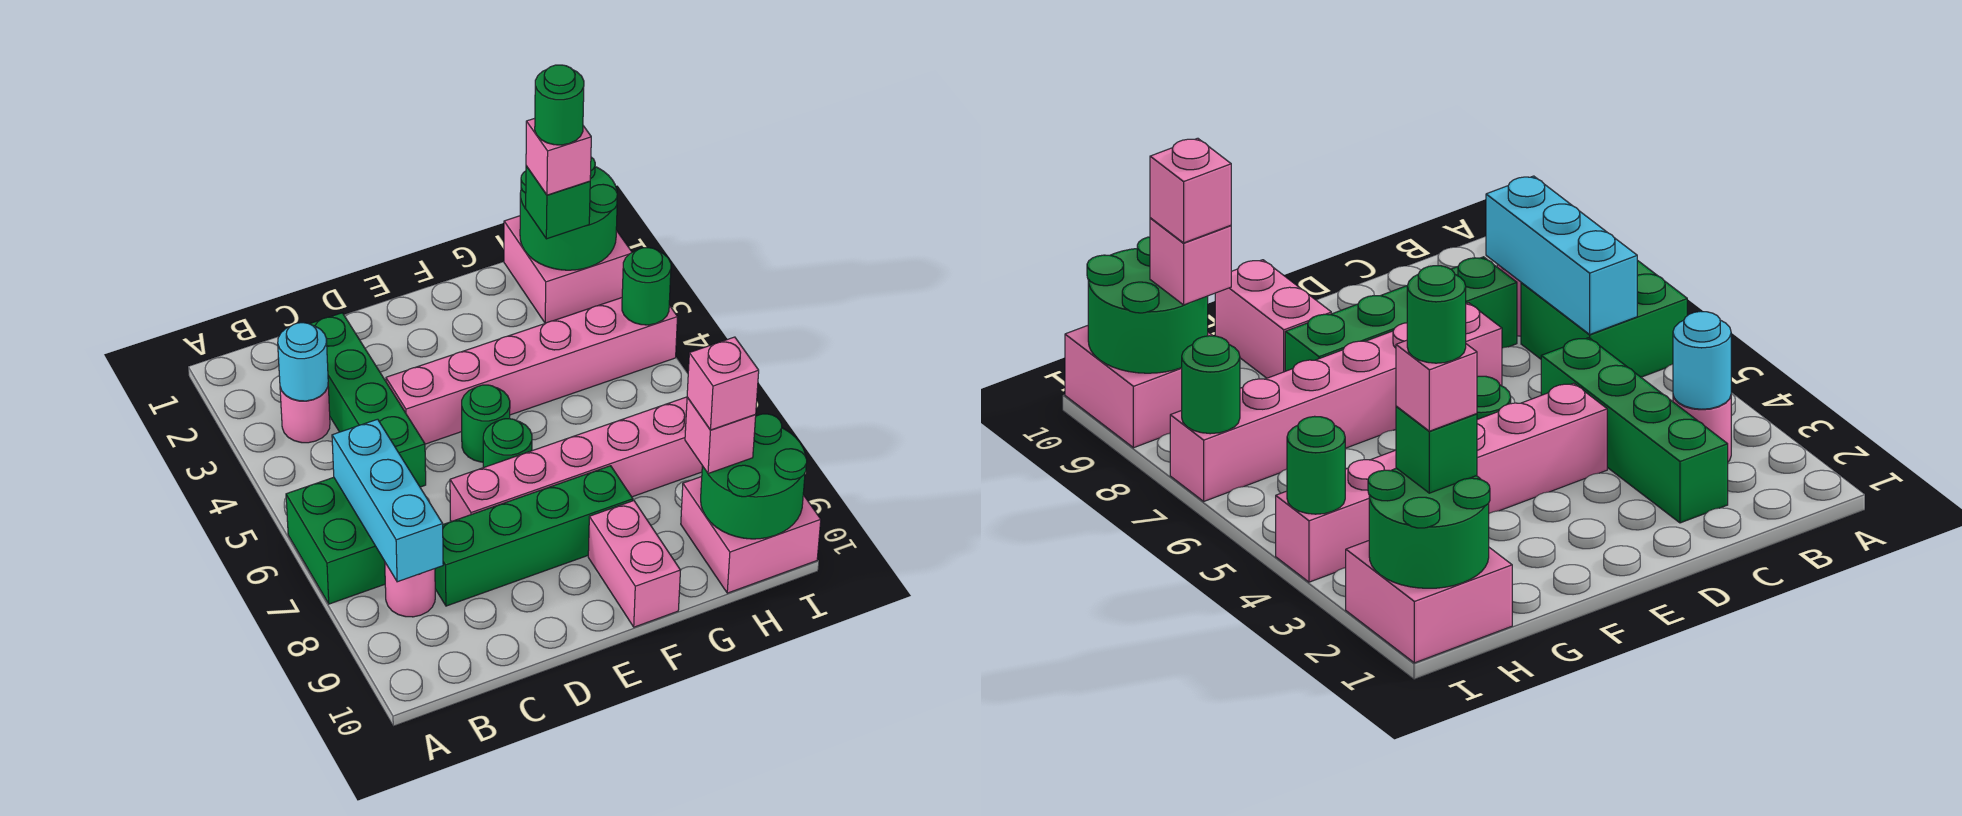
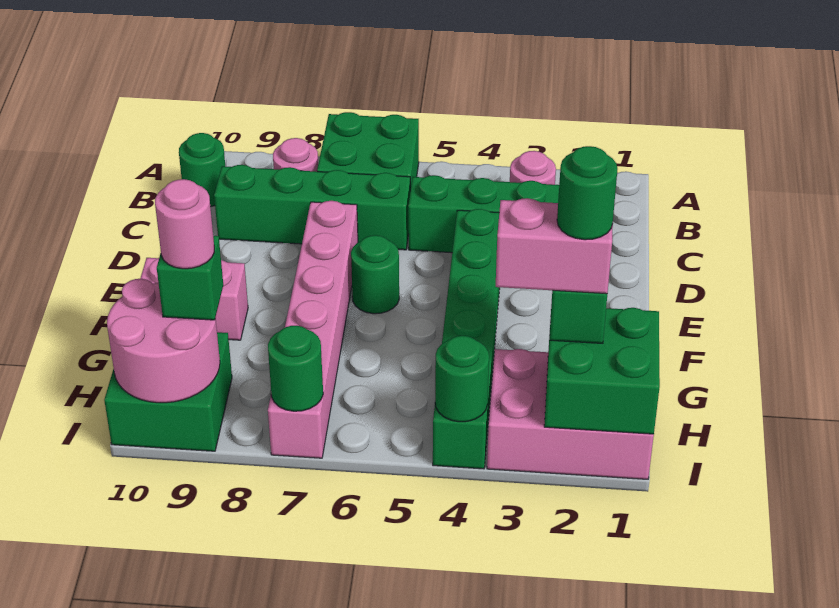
cyan round brick B3 level 2 -> none
cyan brick B6:B8 level 2 -> none
green brick C8:F8 level 1 -> green brick C6:C9 level 1
pink brick D4:I4 level 1 -> green brick D4:I4 level 1
green round brick E5 level 1 -> green round brick B10 level 1
pink brick H1:I2 level 1 -> pink brick H1:I3 level 1
green round brick H1:I2 level 2 -> green brick H1:I2 level 2
pink brick H2 level 4 -> pink brick H2:H3 level 4
pink brick H9:I10 level 1 -> green brick H9:I10 level 1
green round brick H9:I10 level 2 -> pink round brick H9:I10 level 2
pink brick H9 level 3 -> green brick H9 level 3
pink brick H9 level 4 -> pink round brick H9 level 4

